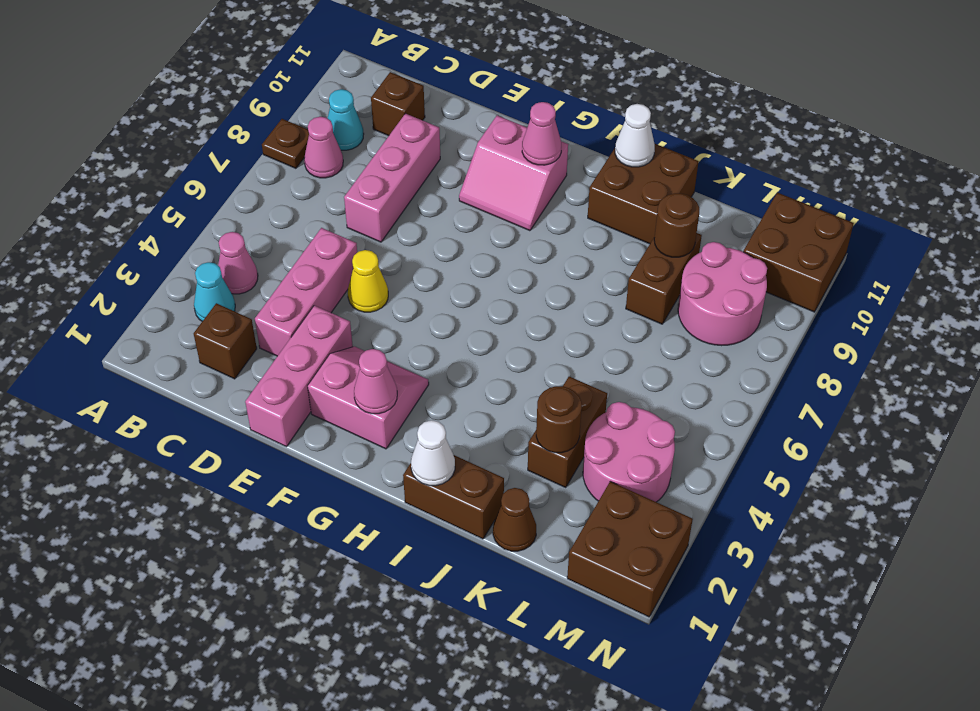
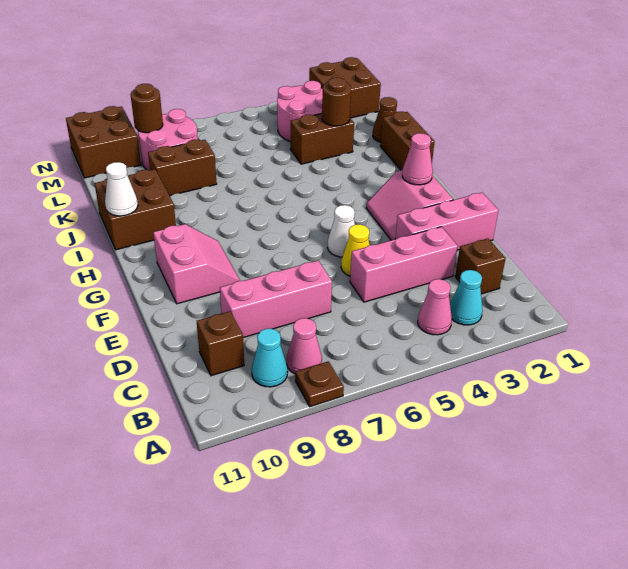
pink cone G10 level 2 -> none
white cone I1 level 2 -> white cone F5 level 1
brown round brick K9 level 2 -> brown round brick M9 level 2

